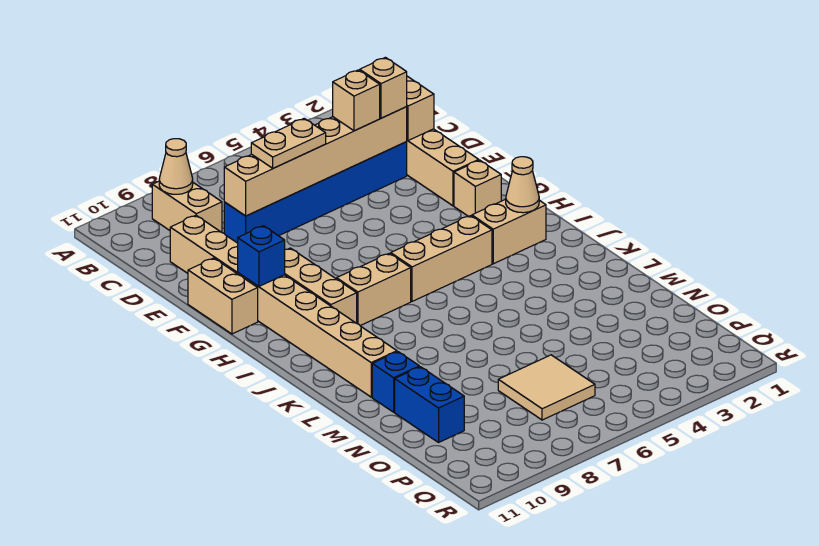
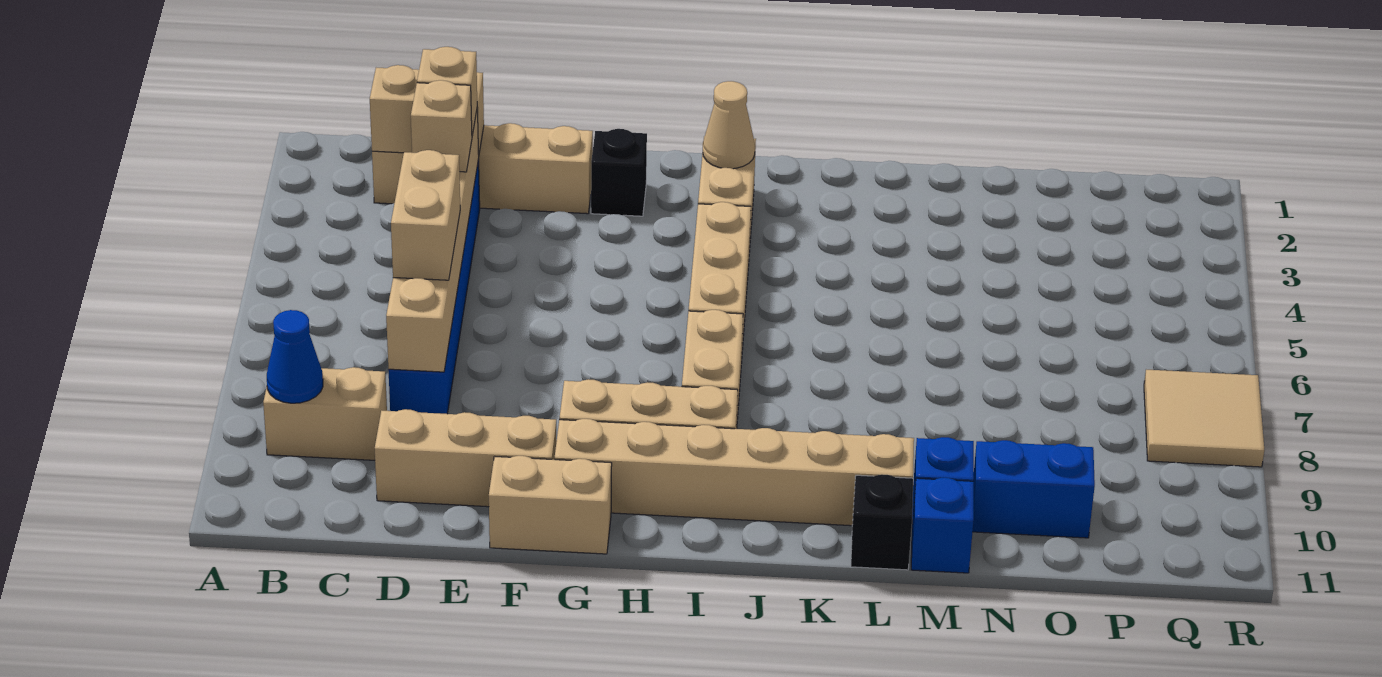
tan cone B9 level 2 -> blue cone B9 level 2
tan plate D6:D7 level 3 -> tan brick D6:D7 level 3
tan brick G2 level 1 -> black brick G2 level 1
blue brick G10 level 2 -> blue brick M11 level 1
none -> black brick L11 level 1
tan tile O6:P7 level 1 -> tan tile Q7:R8 level 1

